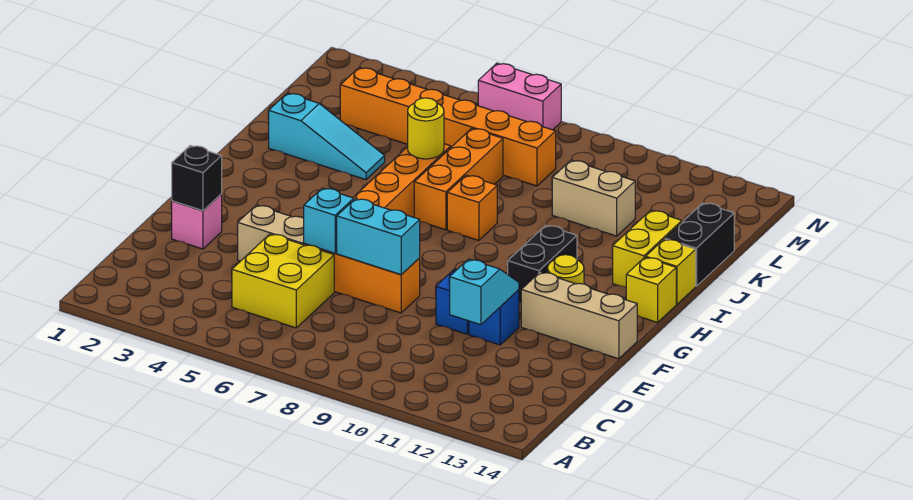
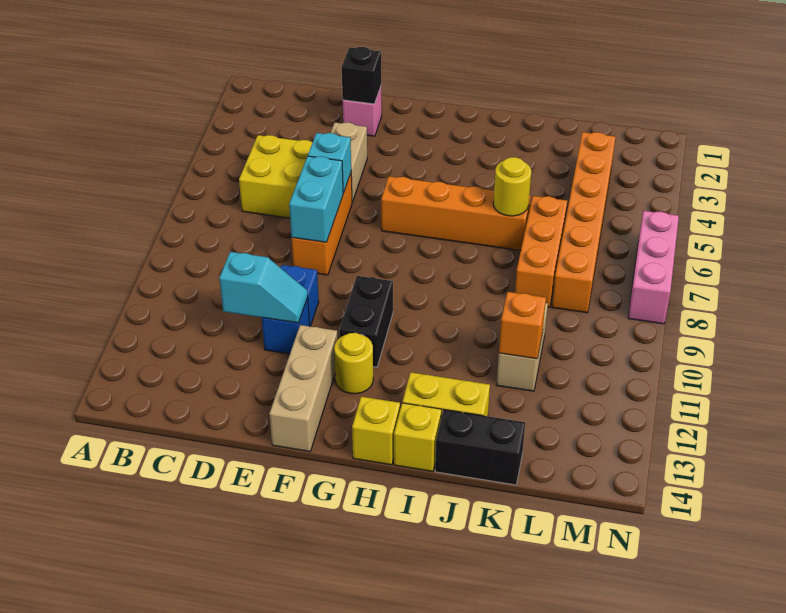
black brick G11:H11 level 1 -> black brick G10:G11 level 1
orange brick I7:K7 level 1 -> orange brick K6:K8 level 1
orange brick I8 level 1 -> orange brick K11 level 2
cyan slope J2:J4 level 1 top 2 -> none
pink brick N6:N7 level 1 -> pink brick N6:N8 level 1

